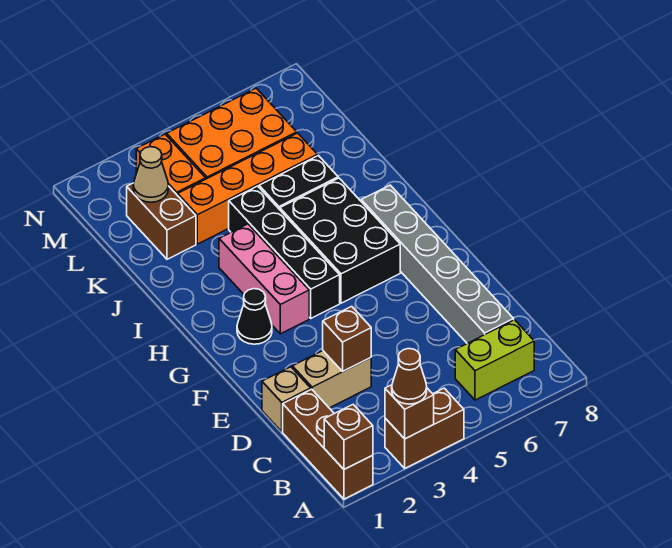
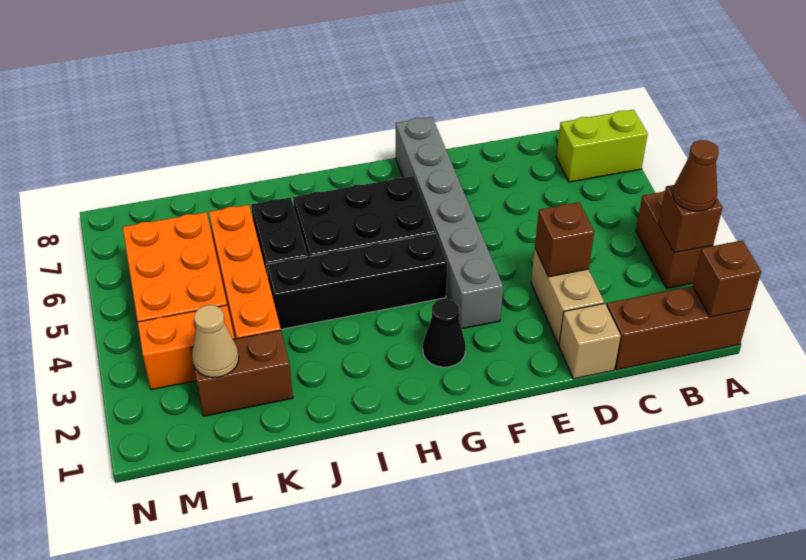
lime brick B6:B7 level 1 -> lime brick A7:B7 level 1
grey brick C7:H7 level 1 -> grey brick F3:F8 level 1
pink brick G3:I3 level 1 -> none

